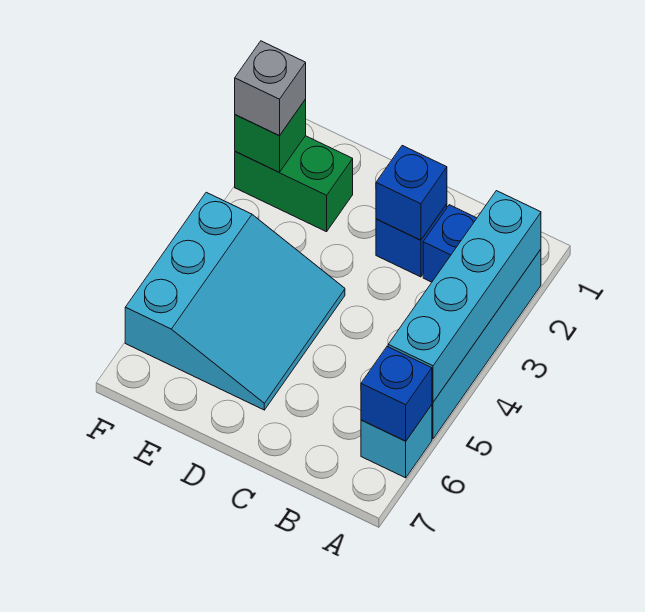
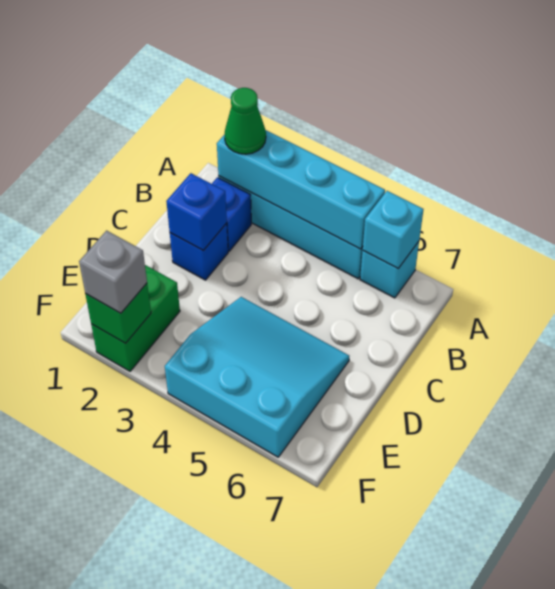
none -> green cone A2 level 3
blue brick A6 level 2 -> cyan brick A6 level 2

